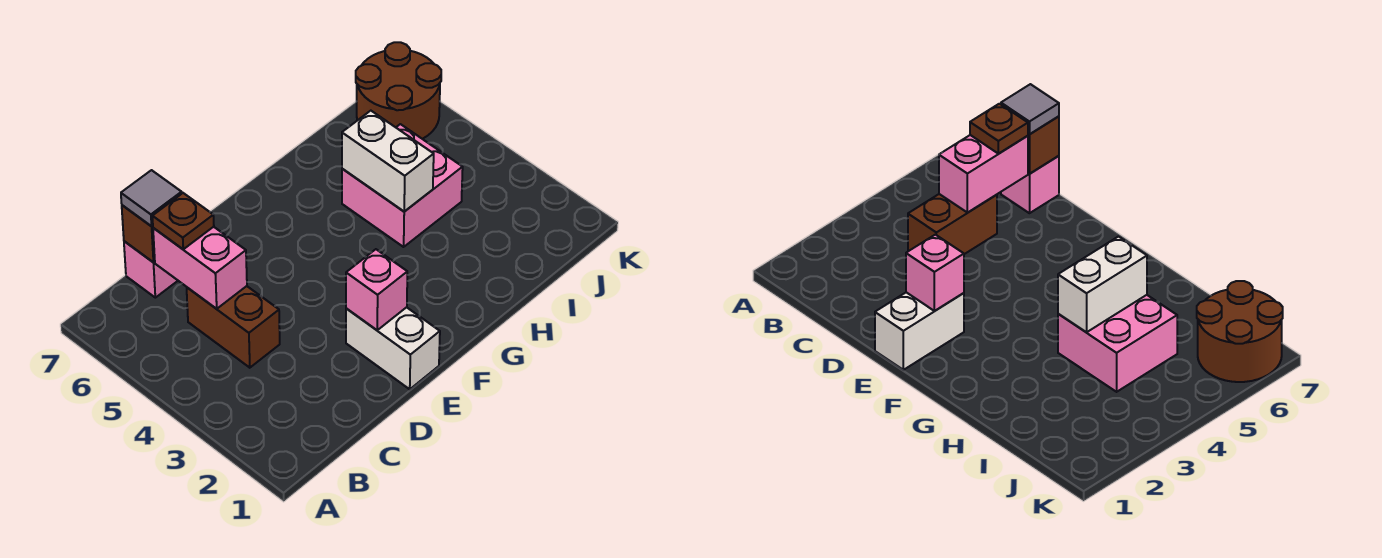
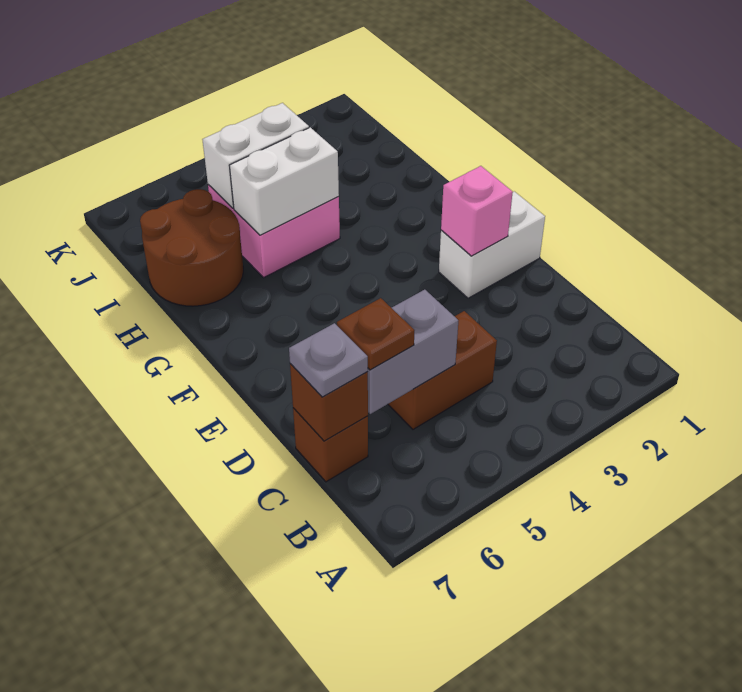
pink brick C5:C6 level 2 -> grey brick C5:C6 level 2
pink brick C7 level 1 -> brown brick C7 level 1
grey tile C7 level 3 -> grey plate C7 level 3
none -> white brick I4:I5 level 2
brown round brick J6:K7 level 1 -> brown round brick H6:I7 level 1

